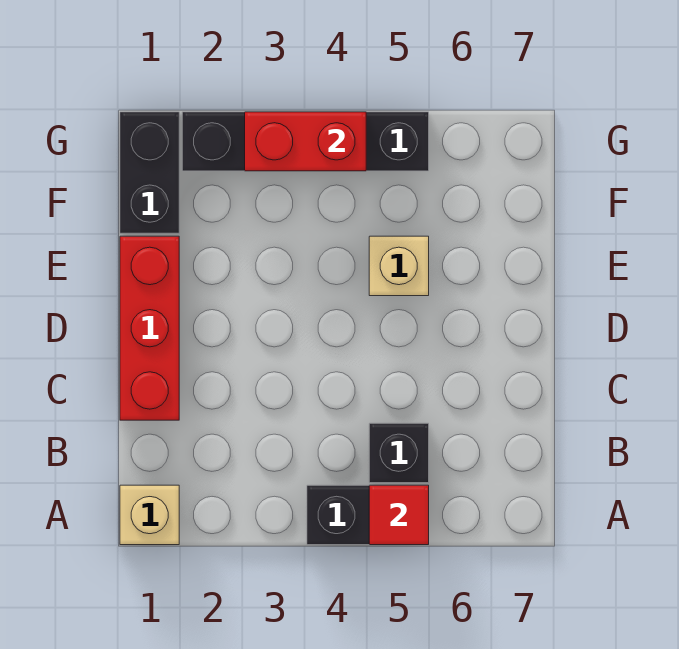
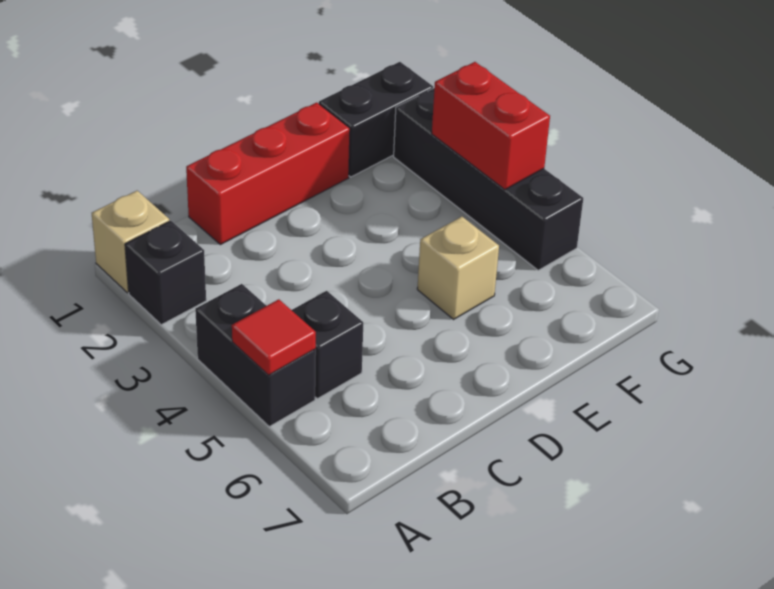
none -> black brick A2 level 1

